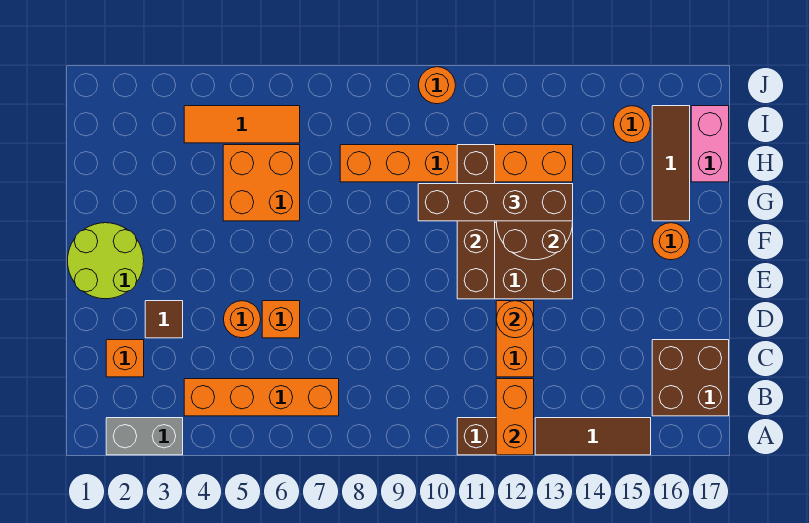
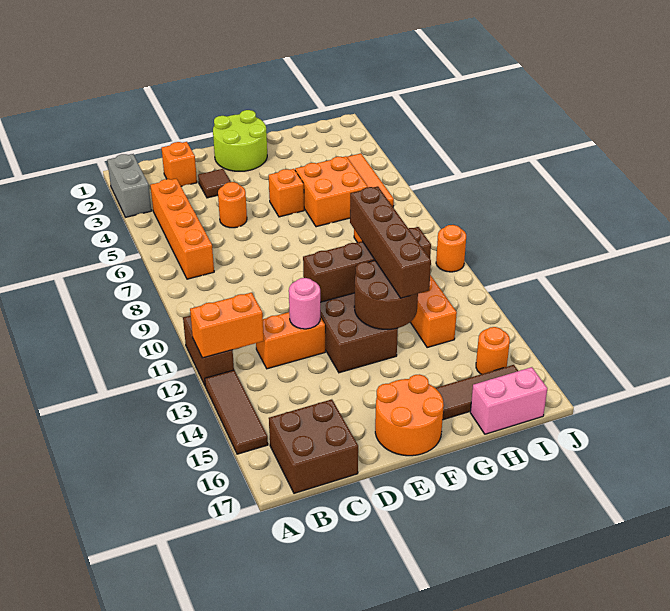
orange brick D6 level 1 -> orange brick F5 level 1
orange round brick D12 level 2 -> pink round brick D12 level 2
orange round brick F16 level 1 -> orange round brick E16:F17 level 1

